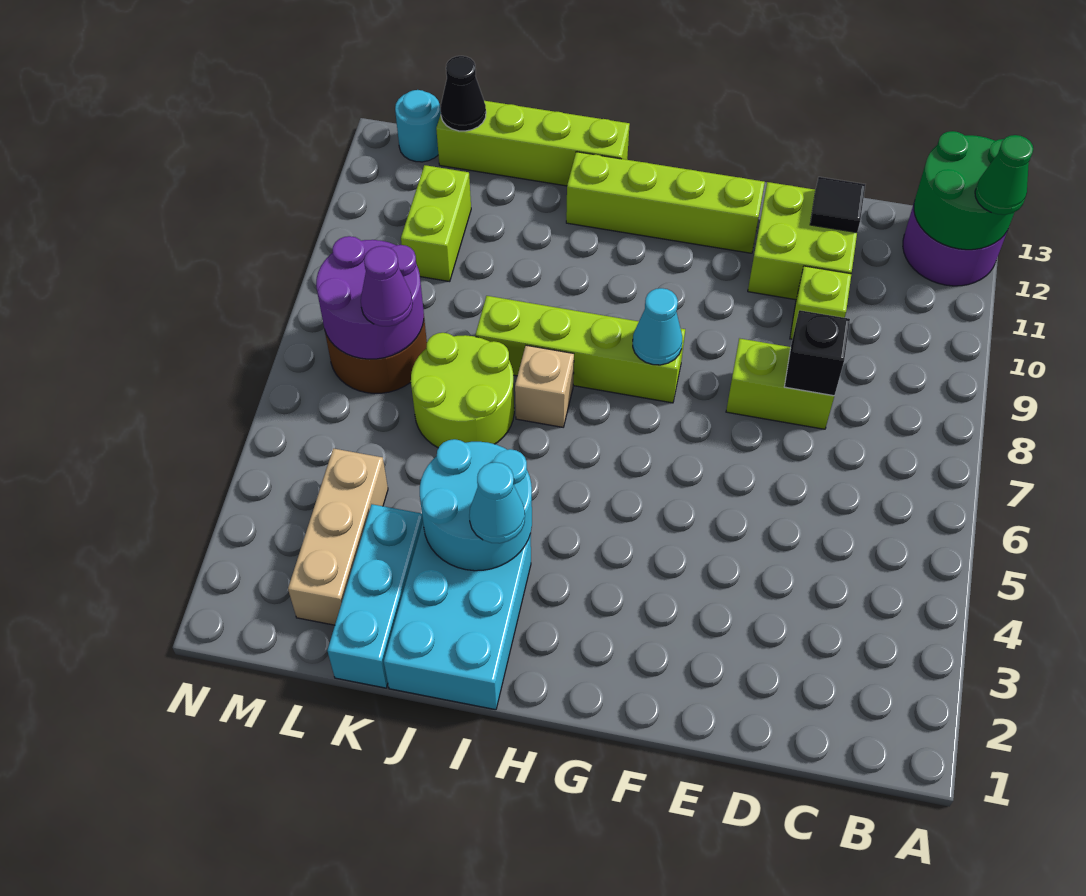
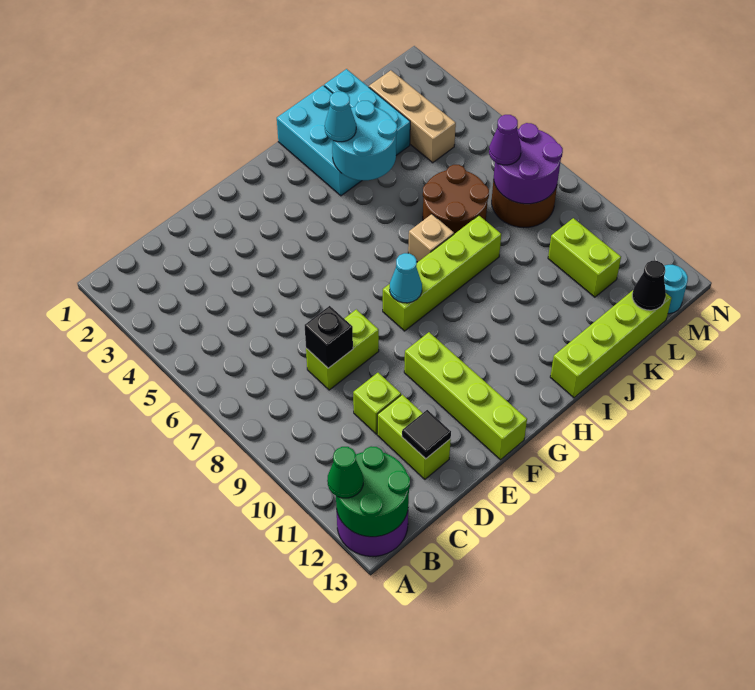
lime brick D11:E12 level 1 -> lime brick D11:D12 level 1
lime brick F12:I12 level 1 -> lime brick F10:F13 level 1
lime round brick J6:K7 level 1 -> brown round brick J6:K7 level 1

